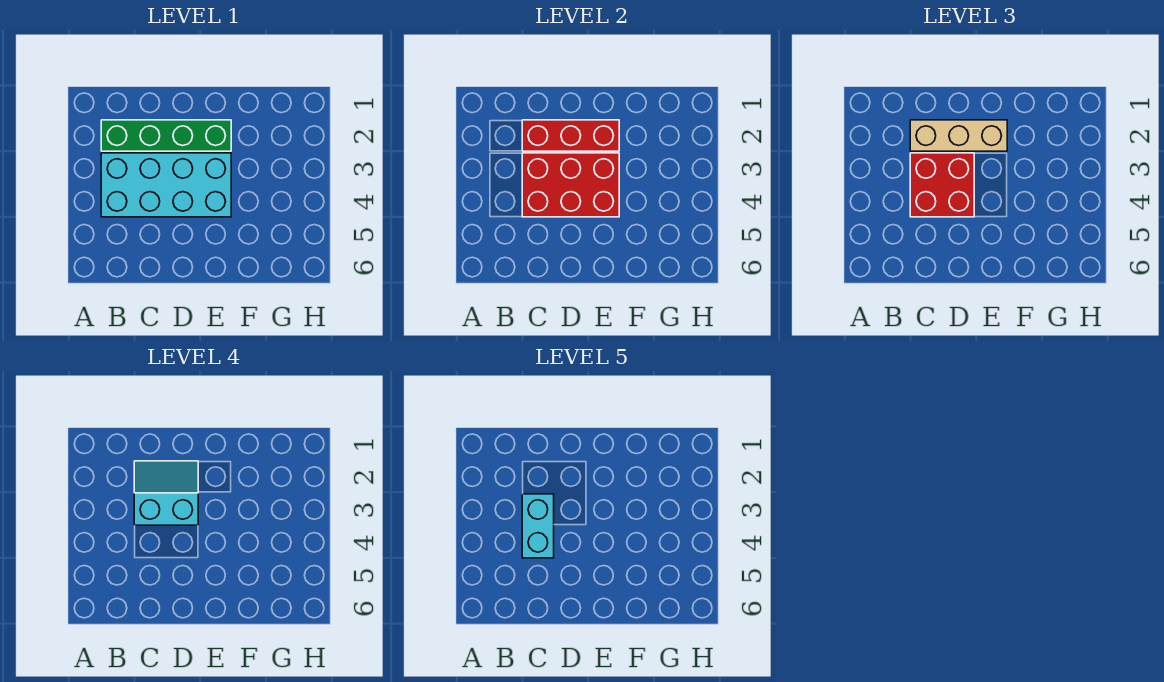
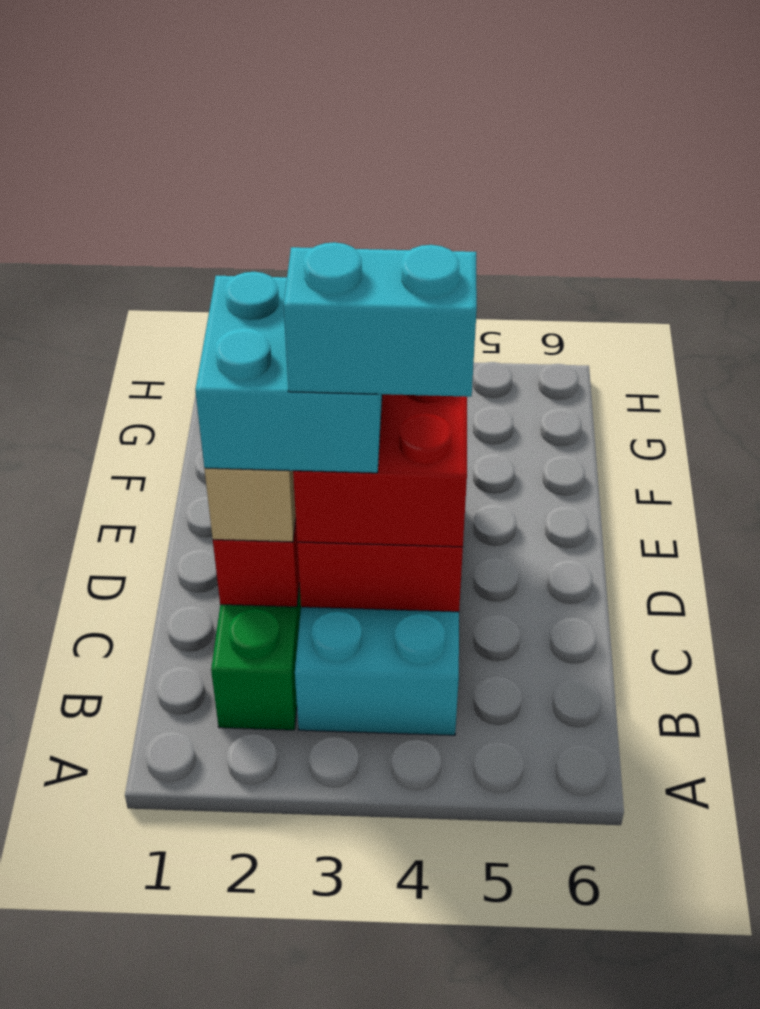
cyan slope C2:D3 level 4 top 3 -> cyan brick C2:D3 level 4

